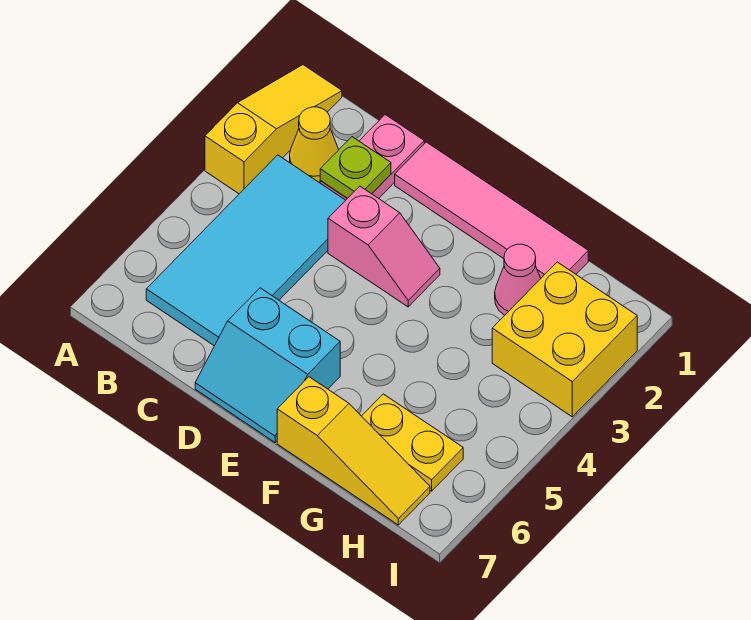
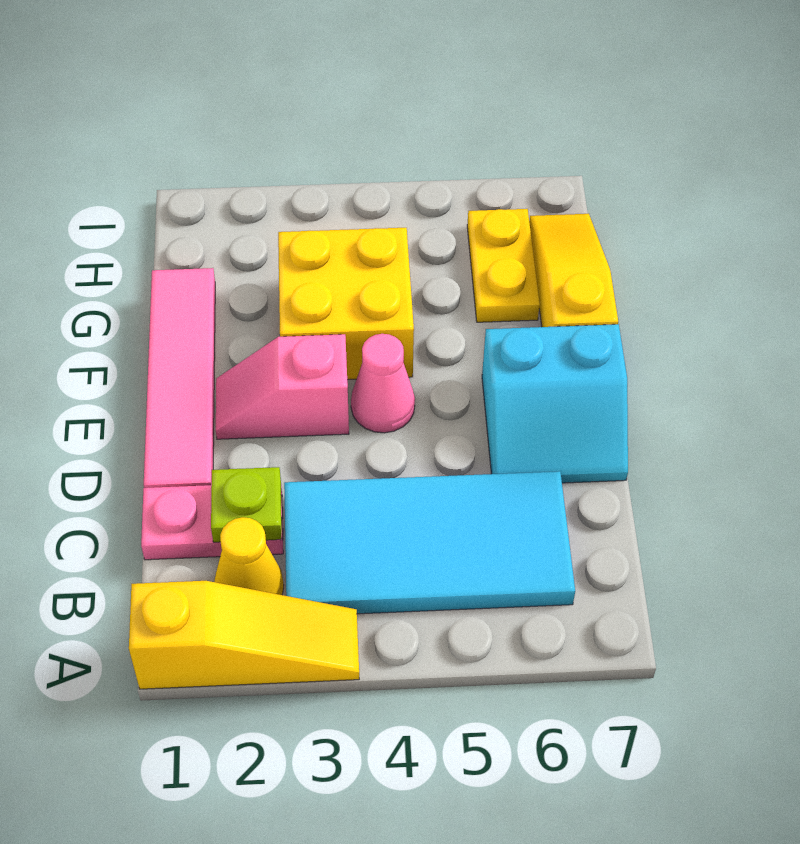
yellow slope A1:A3 level 1 top 3 -> yellow slope A1:A3 level 1 top 1
pink slope D3:E3 level 1 top D -> pink slope E2:E3 level 1 top 3
cyan slope D6:E7 level 1 top 6 -> cyan slope D6:E7 level 1 top E
pink cone G2 level 1 -> pink cone E4 level 1
yellow brick H2:I3 level 1 -> yellow brick F3:G4 level 1

